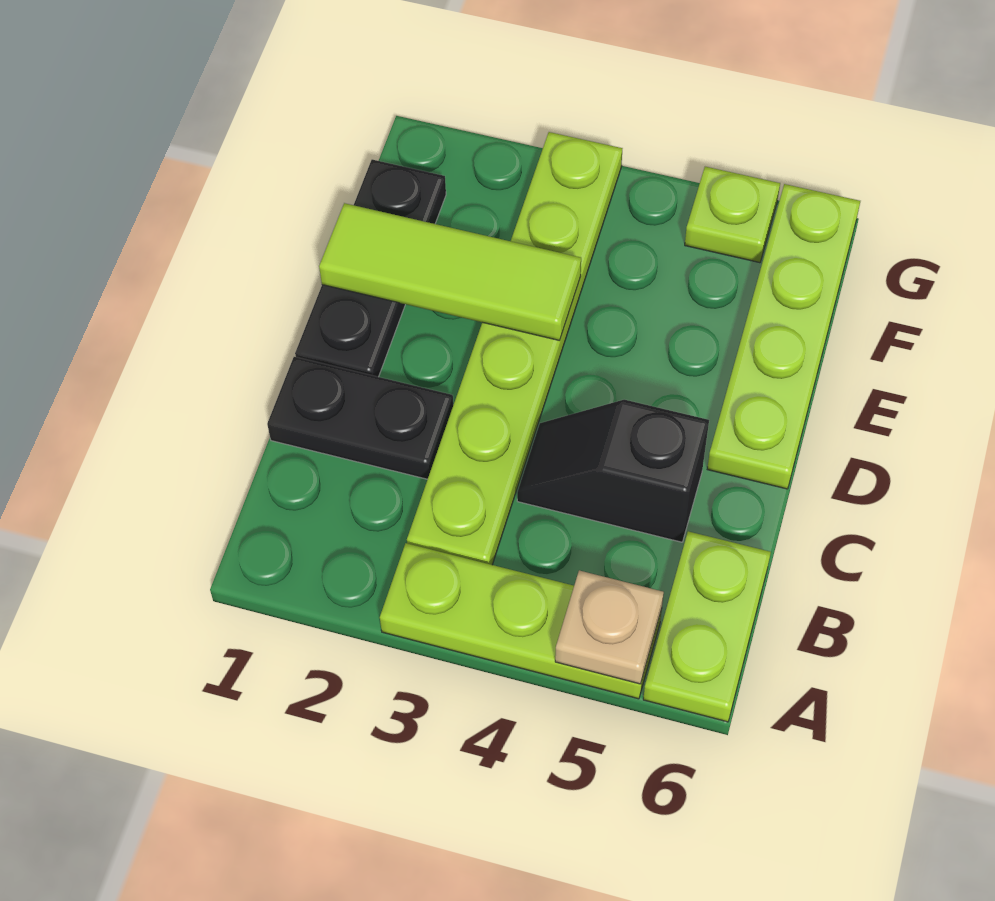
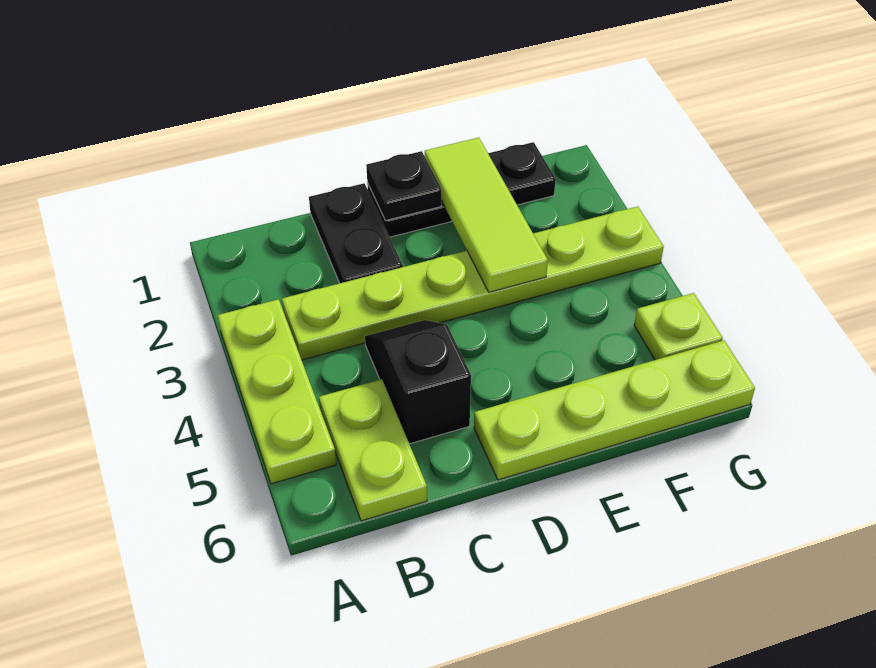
tan plate A5 level 2 -> none
lime plate A6:B6 level 1 -> lime plate B5:B6 level 1
none -> black plate D1 level 2

